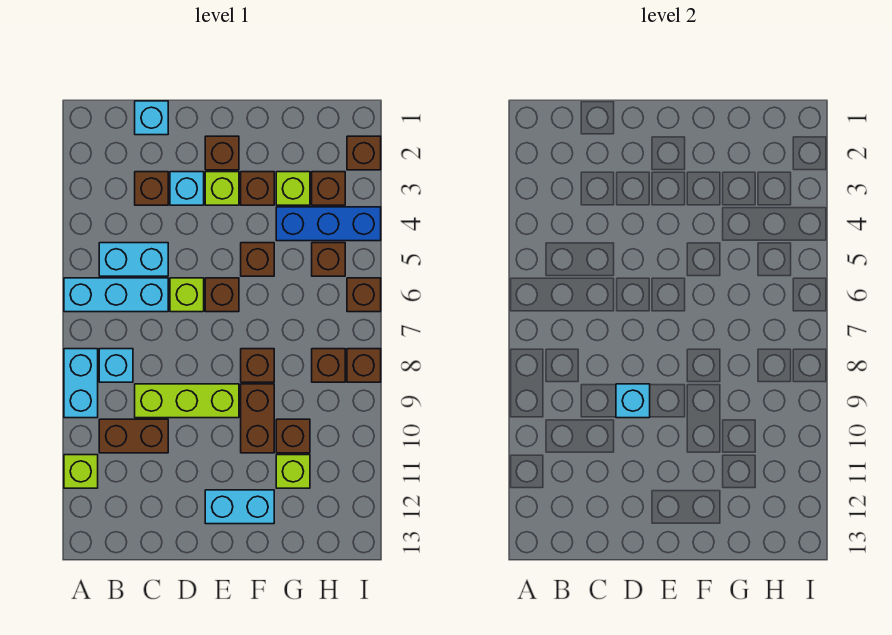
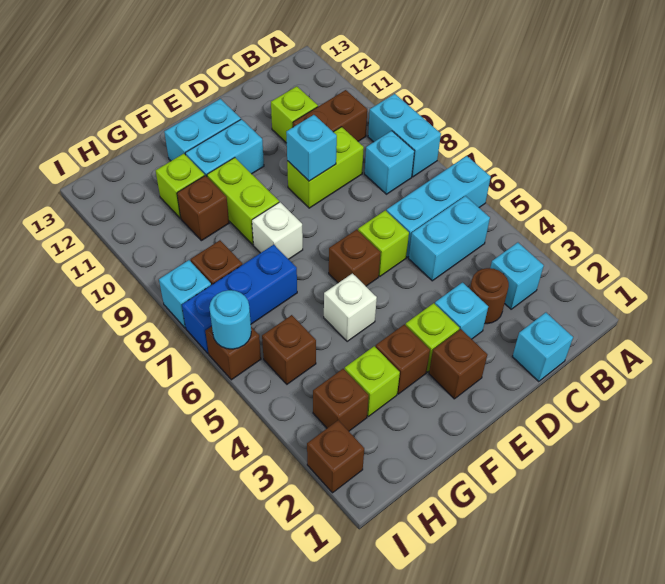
lime brick A11 level 1 -> lime brick C11 level 1
none -> cyan brick B3 level 1
brown brick C3 level 1 -> brown round brick C3 level 1
lime brick C9:E9 level 1 -> lime brick C9:D9 level 1
none -> cyan brick E11:F11 level 1
brown brick F5 level 1 -> white brick F5 level 1
brown brick F8 level 1 -> white brick F8 level 1
brown brick F9:F10 level 1 -> lime brick F9:F10 level 1
blue brick G4:I4 level 1 -> blue brick G7:I7 level 1
none -> cyan round brick I6 level 2
brown brick I8 level 1 -> cyan brick I8 level 1

